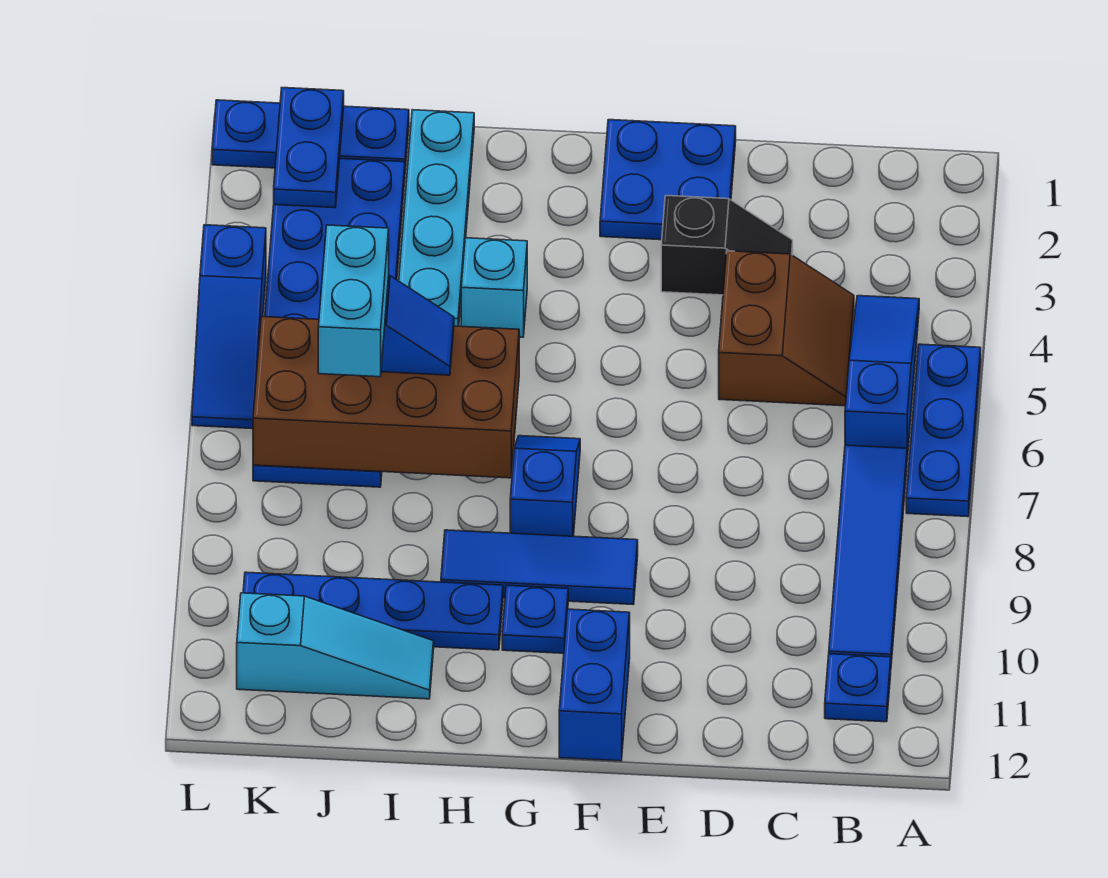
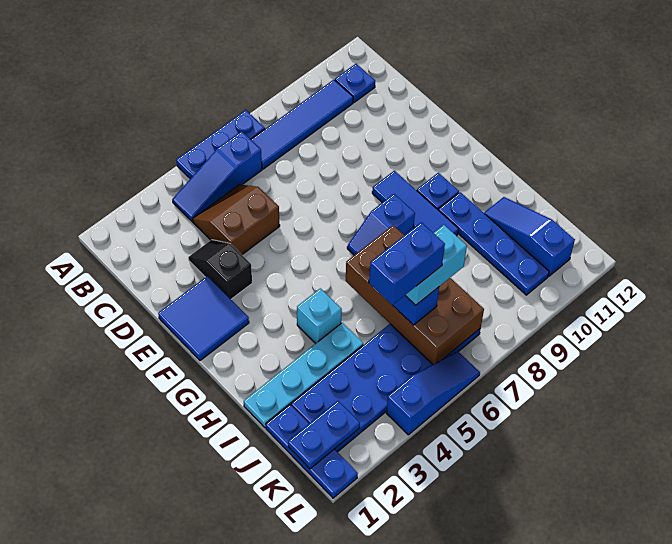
blue plate E1:F2 level 1 -> blue tile E1:F2 level 1
blue brick F11:F12 level 1 -> blue brick J5:J6 level 5
cyan slope I11:K11 level 1 top K -> blue slope I11:K11 level 1 top K

